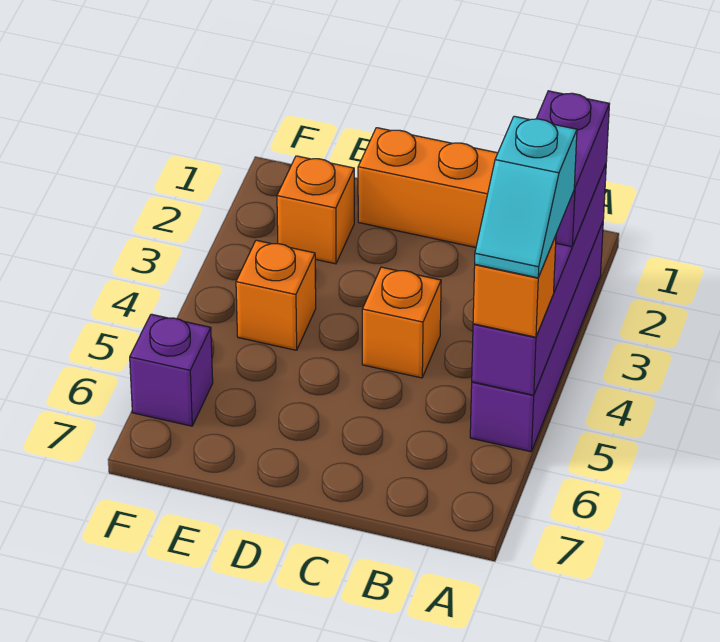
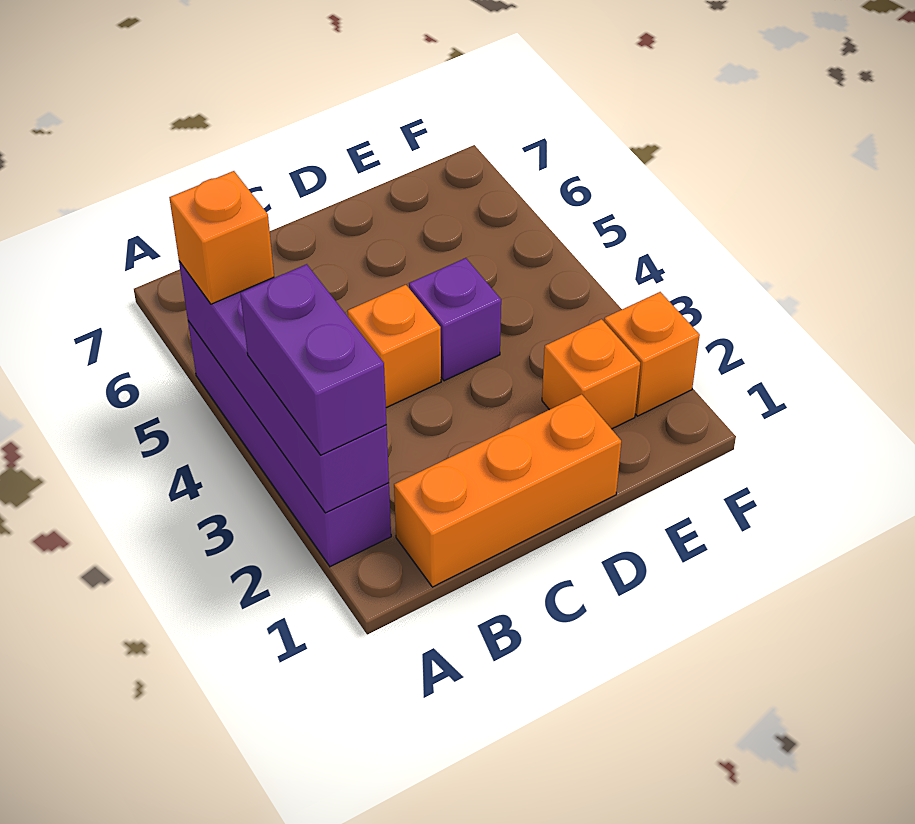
cyan slope A4:A5 level 4 top 4 -> none
orange brick E4 level 1 -> orange brick F2 level 1
purple brick F6 level 1 -> purple brick D4 level 1

